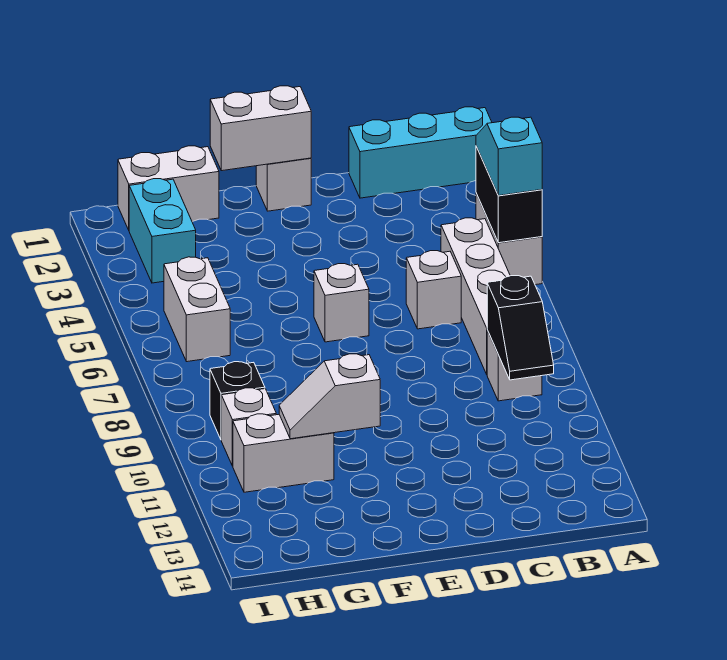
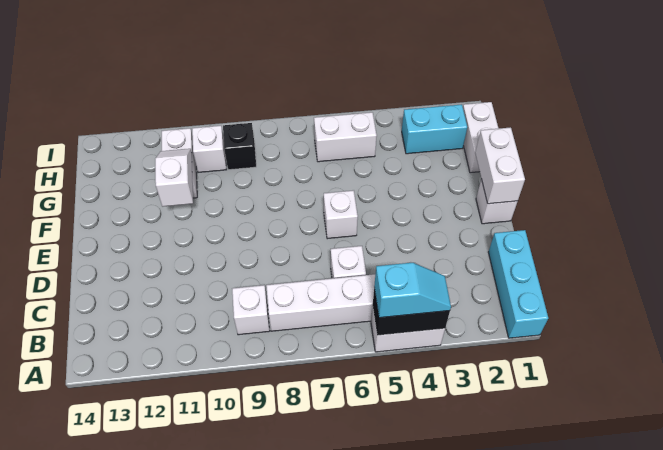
black slope B9:B10 level 2 top 9 -> none

